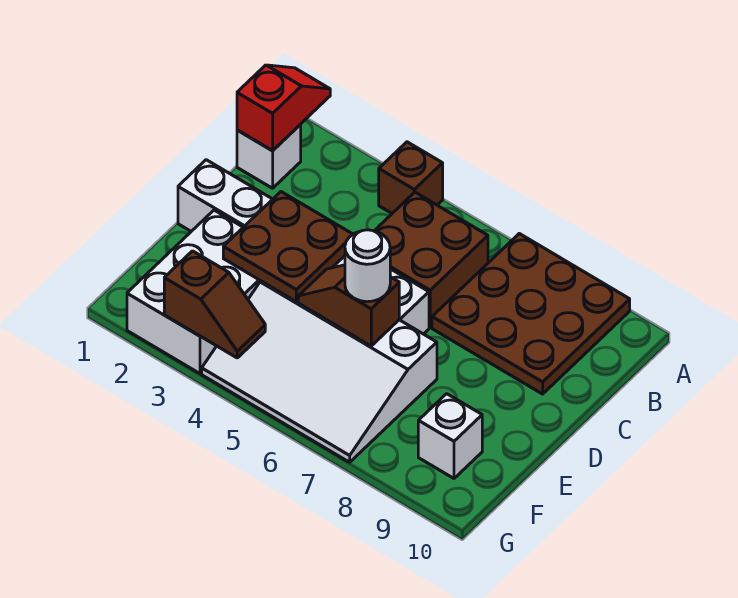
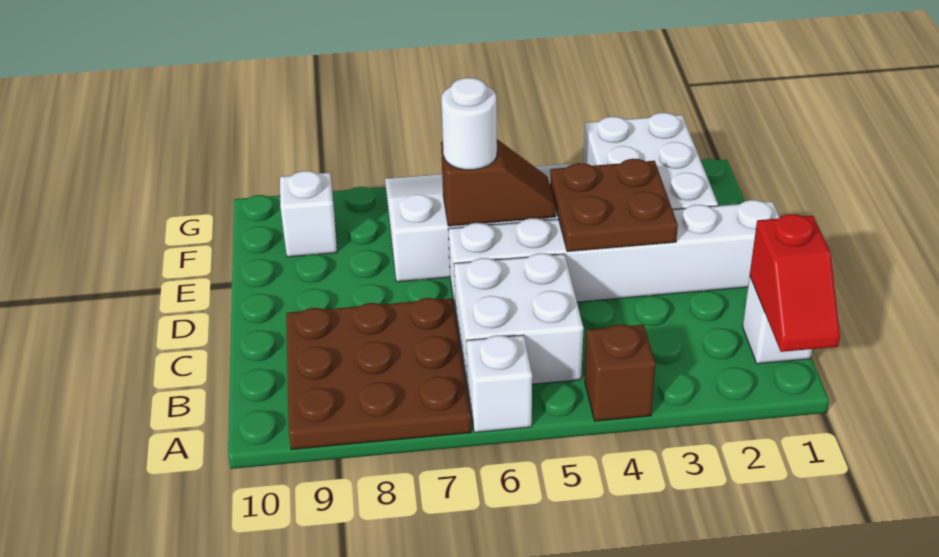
none -> white brick A6 level 1
brown brick B5:C6 level 1 -> white brick B5:C6 level 1
brown slope G3:G4 level 2 top 3 -> none

